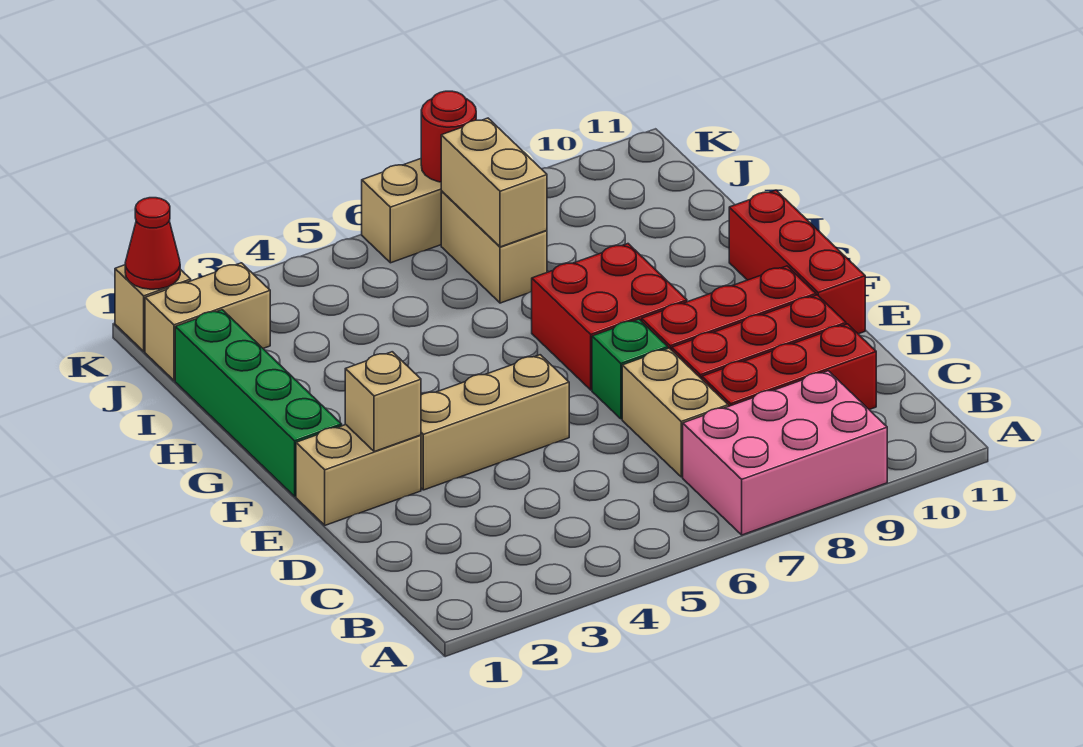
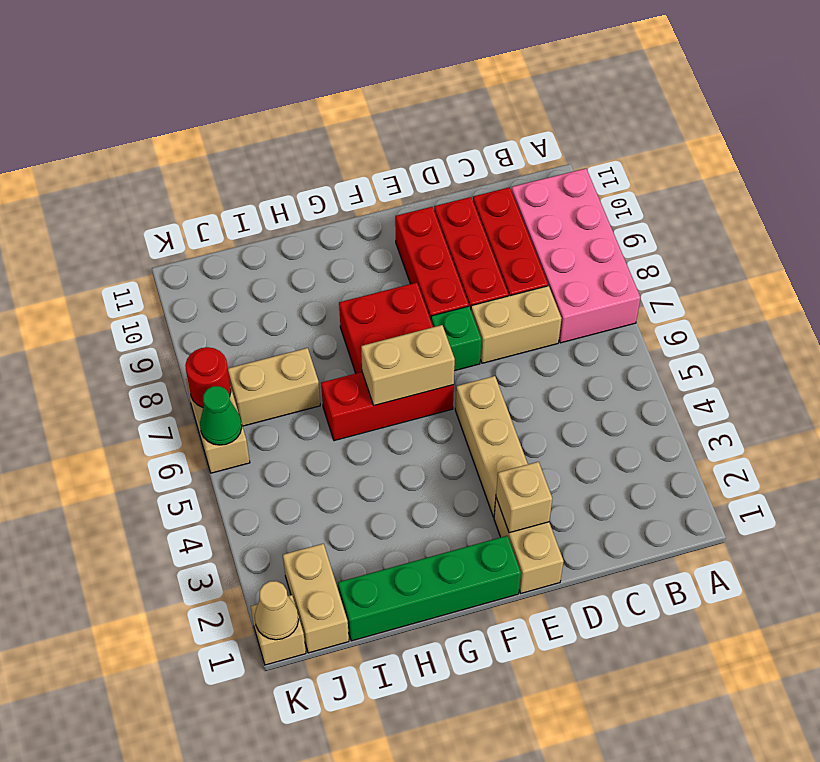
pink brick A7:B9 level 1 -> pink brick A7:B10 level 1
red brick E11:G11 level 1 -> red brick F6:H6 level 1
tan brick I7:J7 level 2 -> tan brick F6:G6 level 2
red cone K1 level 2 -> tan cone K1 level 2
none -> green cone K6 level 2

